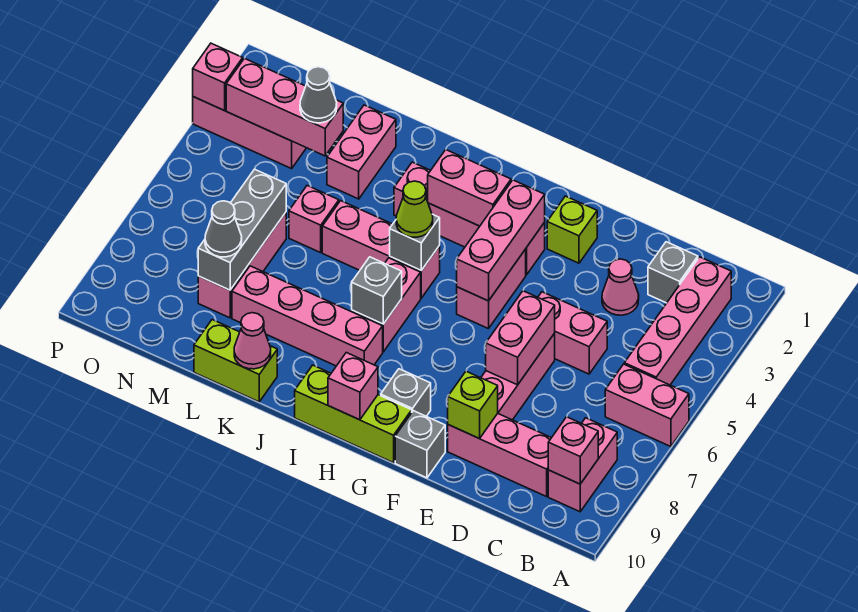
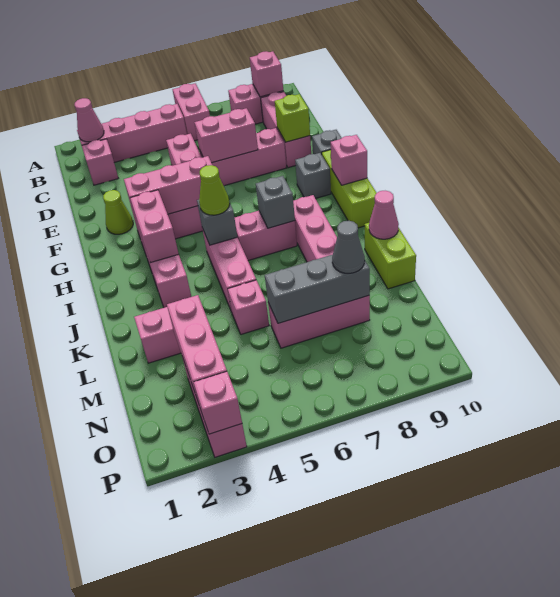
grey brick C2 level 1 -> pink brick C2 level 1
pink cone D3 level 1 -> pink cone B2 level 2
lime brick F2 level 1 -> lime cone F2 level 1
grey cone M3 level 3 -> none

